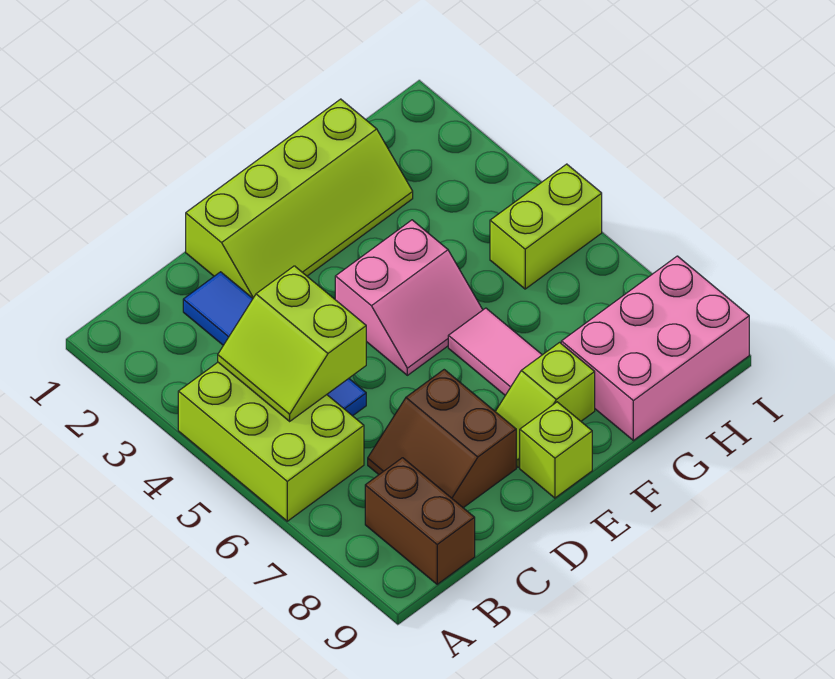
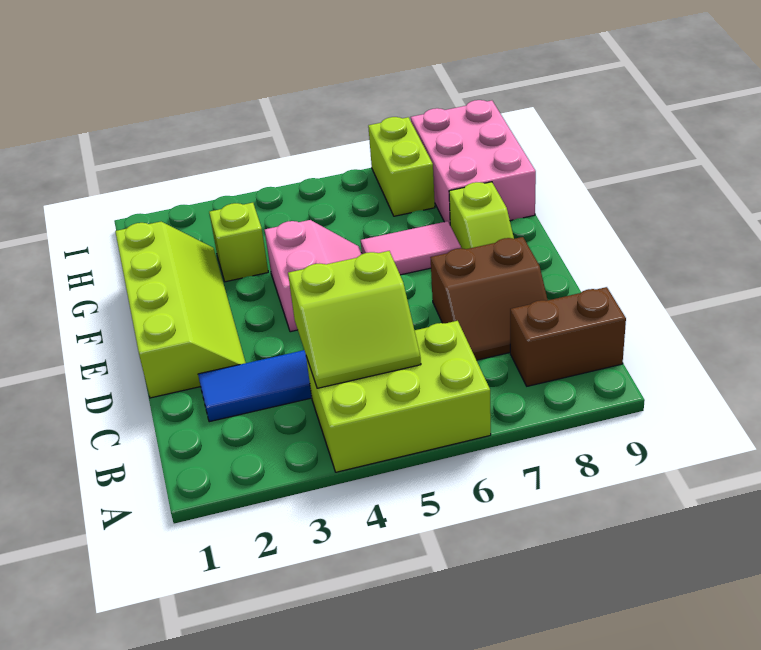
lime brick E9 level 1 -> lime brick G3 level 1
lime brick H5:I5 level 1 -> lime brick H7:I7 level 1

